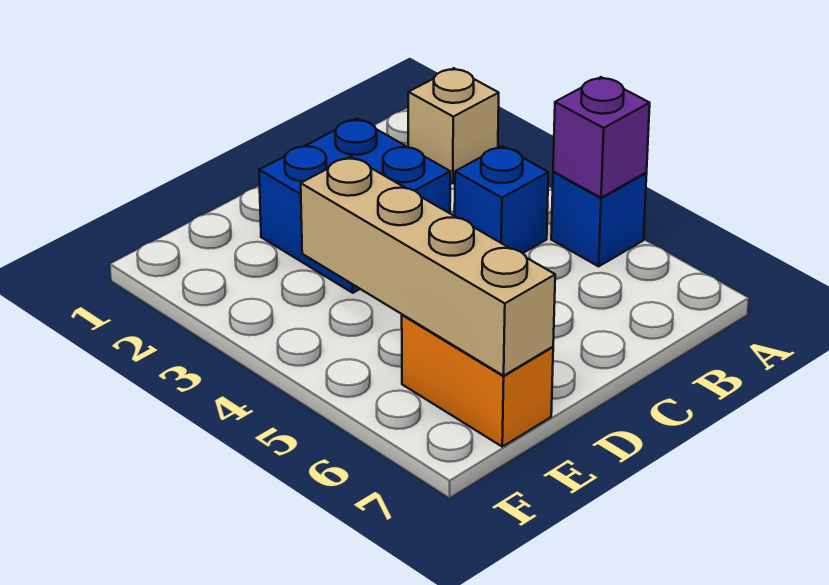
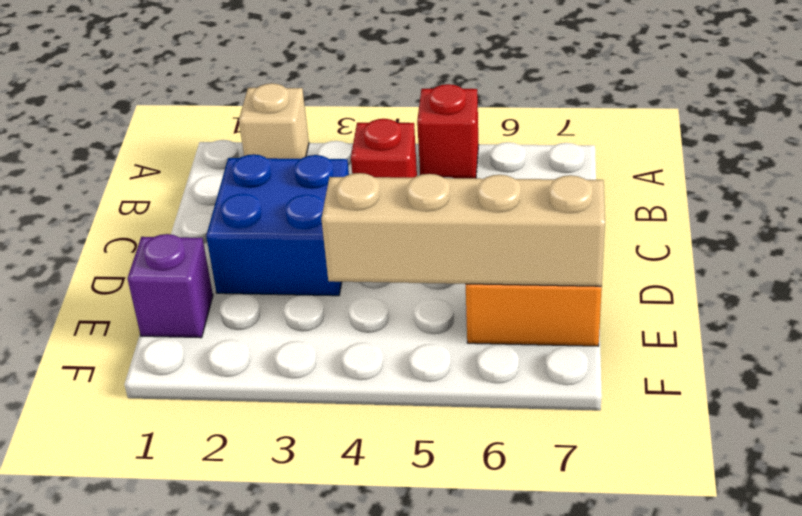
blue brick A5 level 1 -> red brick A5 level 1
purple brick A5 level 2 -> purple brick E1 level 1
blue brick B4 level 1 -> red brick B4 level 1

